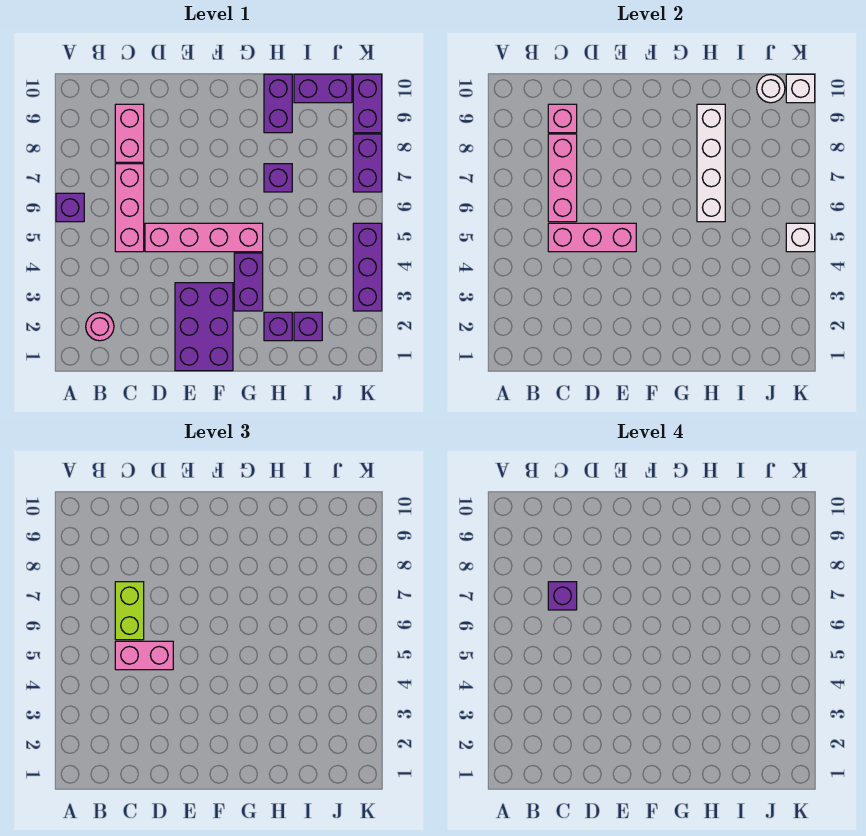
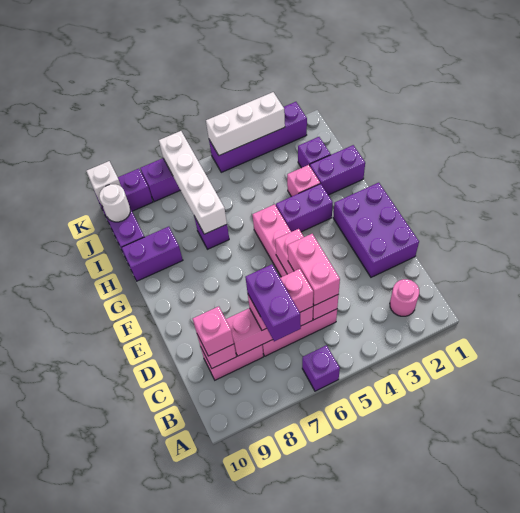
lime brick C6:C7 level 3 -> pink brick C6:C7 level 3
purple brick C7 level 4 -> purple brick B7:C7 level 4
none -> pink brick C9 level 3
purple brick E1:F3 level 1 -> purple brick D1:F2 level 1
purple brick H2 level 1 -> purple brick H1:H2 level 1
none -> pink brick H3 level 1
white brick H6:H9 level 2 -> white brick H7:K7 level 2
purple brick K3:K5 level 1 -> purple brick K2:K5 level 1
white brick K5 level 2 -> white brick K3:K5 level 2

